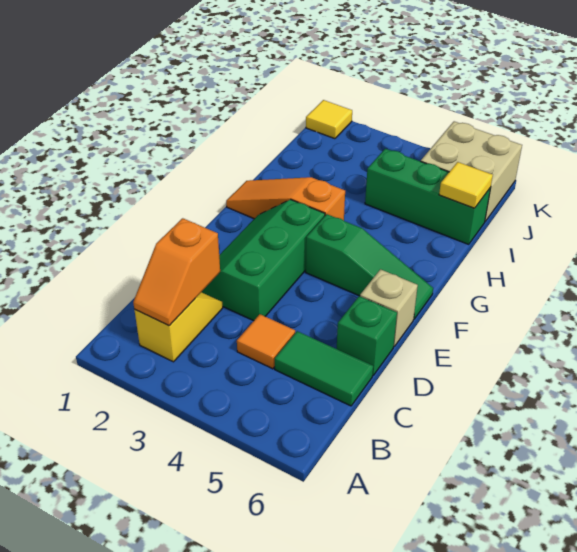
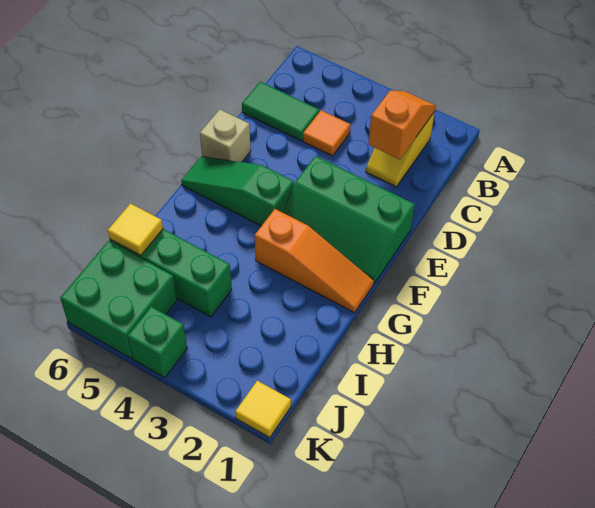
green slope D2:F3 level 1 top 3 -> green slope E1:F3 level 1 top E
green brick D6 level 1 -> green brick K4 level 1
tan brick J5:K6 level 1 -> green brick J5:K6 level 1

